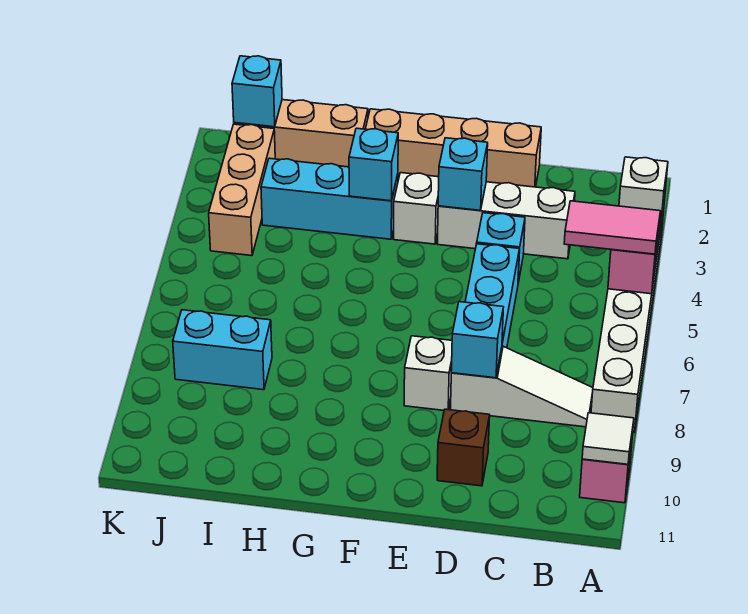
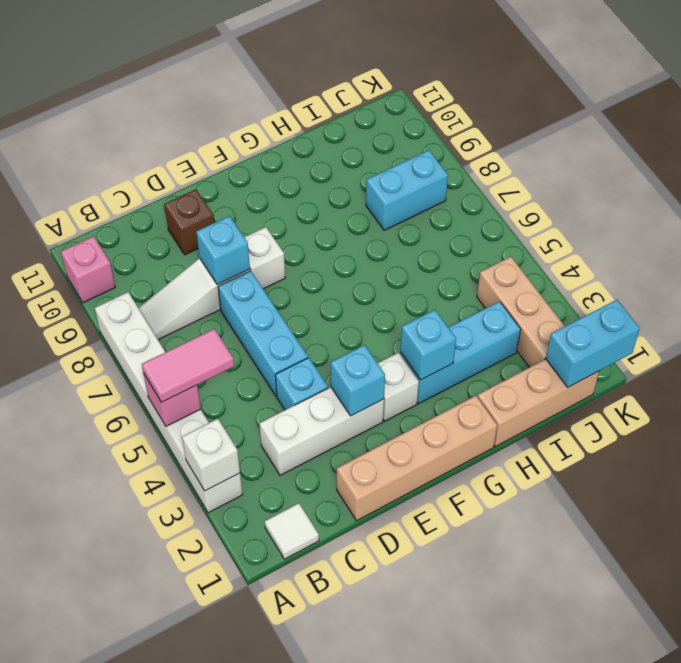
white tile A10 level 2 -> white tile B1 level 1
cyan brick J1 level 2 -> cyan brick J1:K1 level 2

